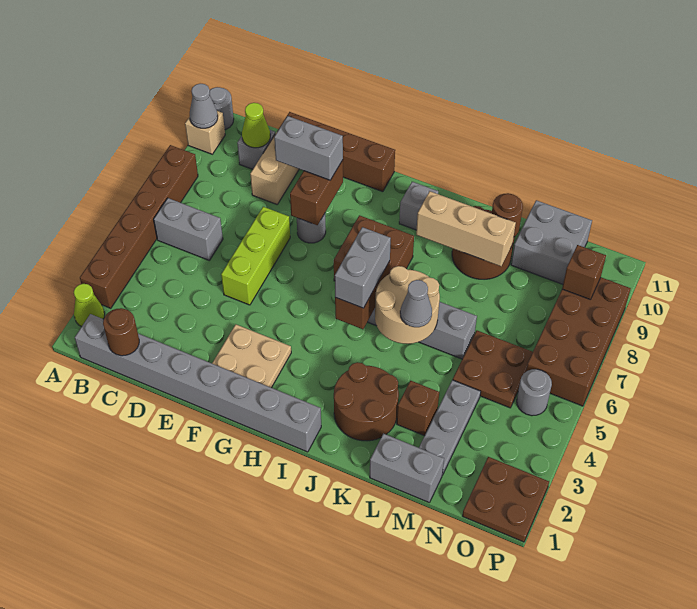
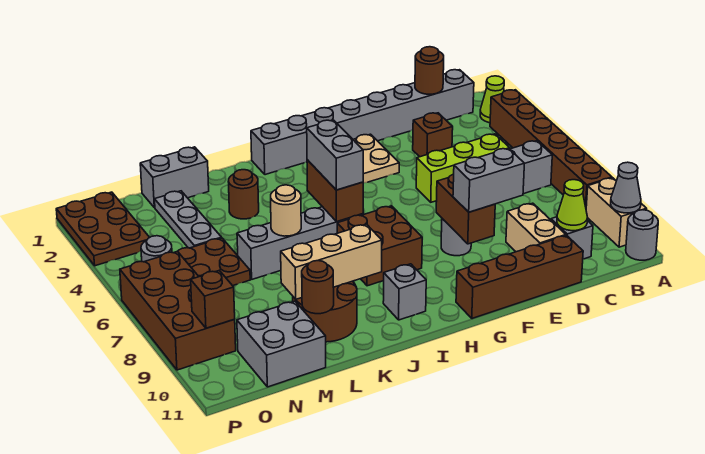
tan brick A10 level 1 -> tan brick A9:A10 level 1
lime brick E5:E7 level 1 -> lime brick C5:E5 level 1
brown round brick J2:K3 level 1 -> brown round brick K3 level 1
tan round brick J5:K6 level 2 -> tan round brick K6 level 2
grey cone K5 level 3 -> none
brown brick L3 level 1 -> brown brick D3 level 1
brown plate O1:P2 level 1 -> brown plate O1:P3 level 1

